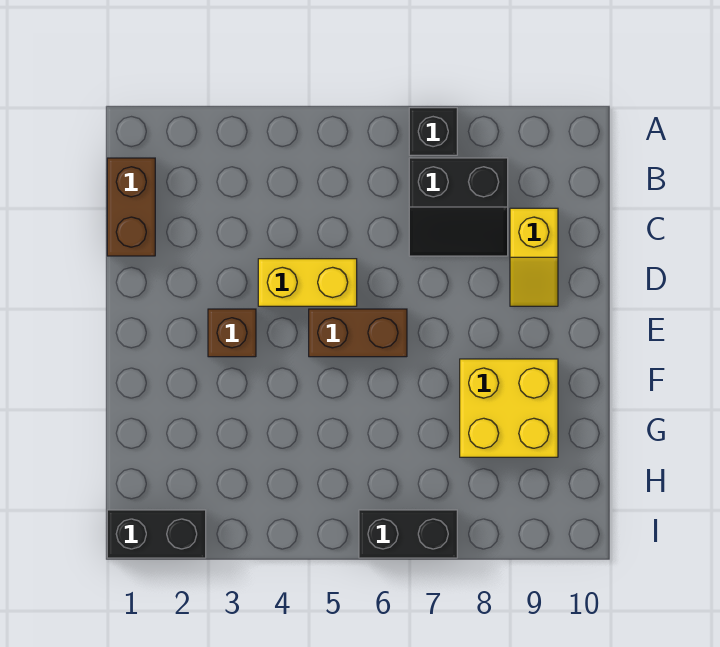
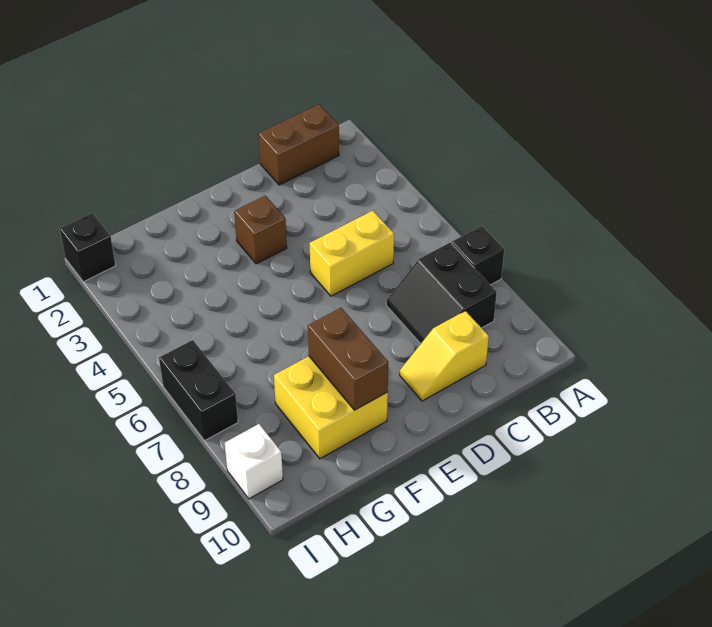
yellow brick D4:D5 level 1 -> yellow brick C5:D5 level 1
brown brick E5:E6 level 1 -> brown brick F8:F9 level 2
black brick I1:I2 level 1 -> black brick I1 level 1
none -> white brick I9 level 1

